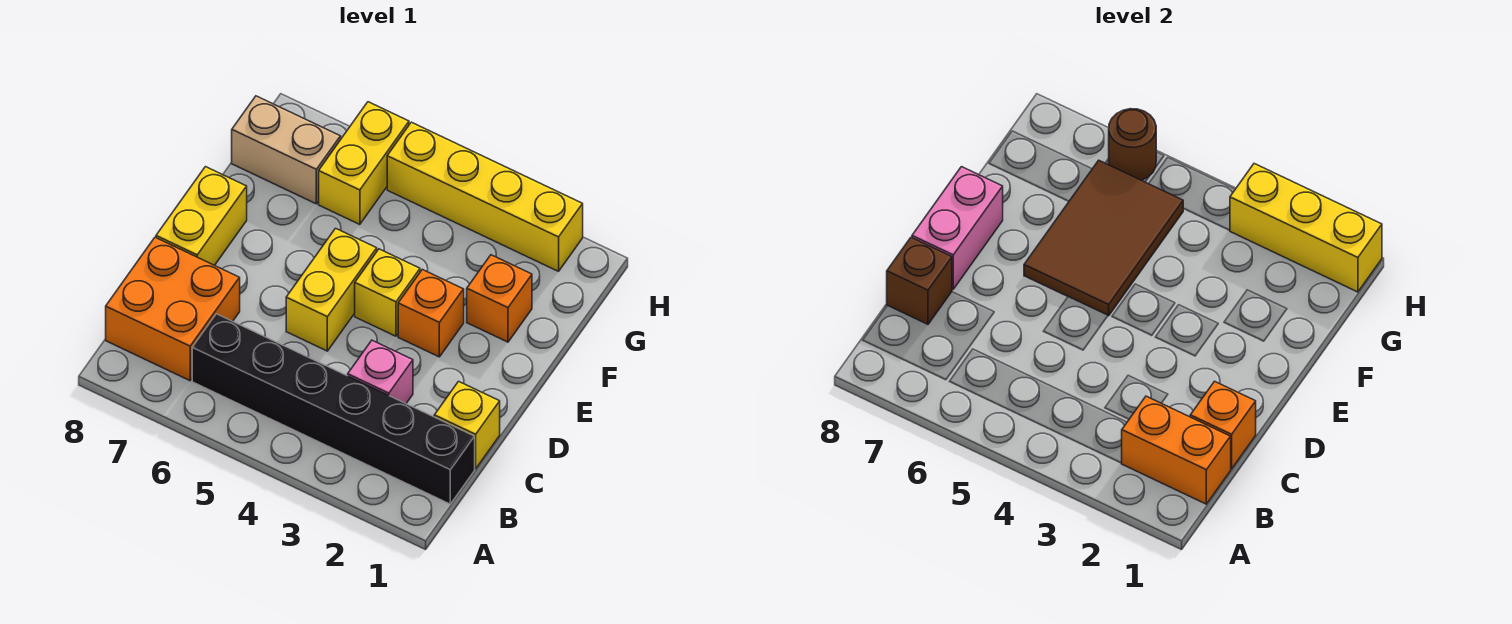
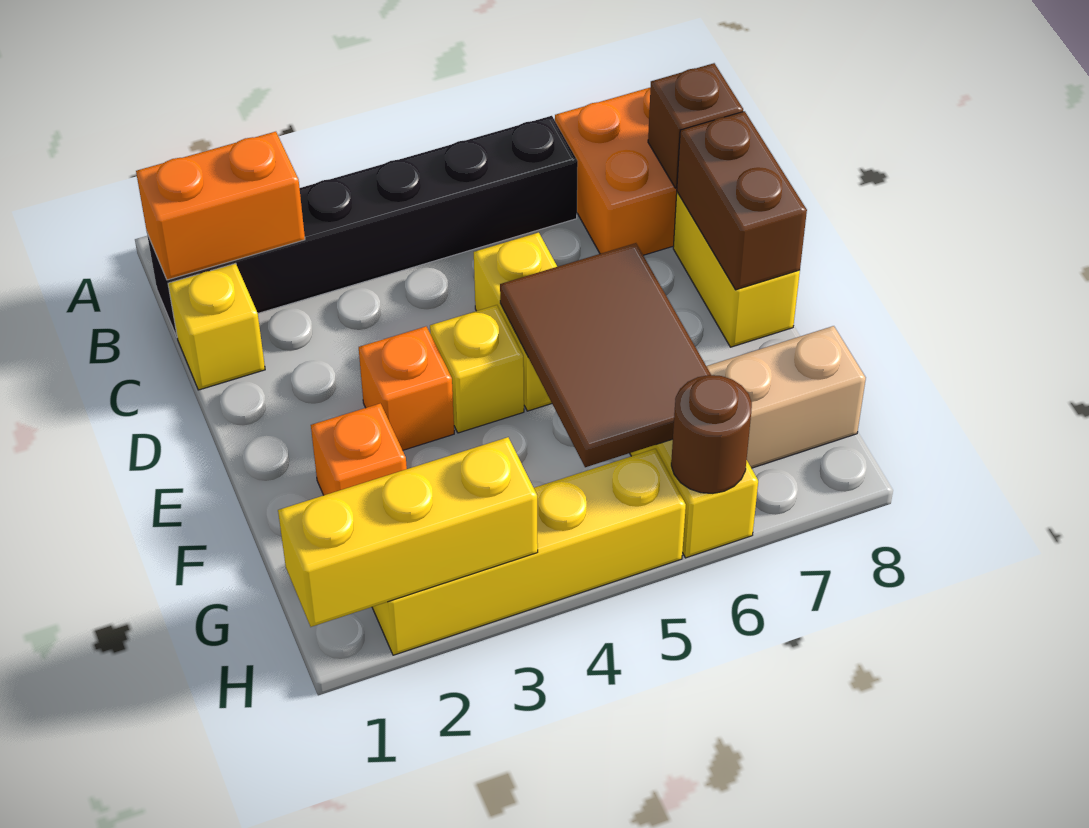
orange brick C1 level 2 -> none
pink brick C3 level 1 -> none
pink brick D8:E8 level 2 -> brown brick D8:E8 level 2

